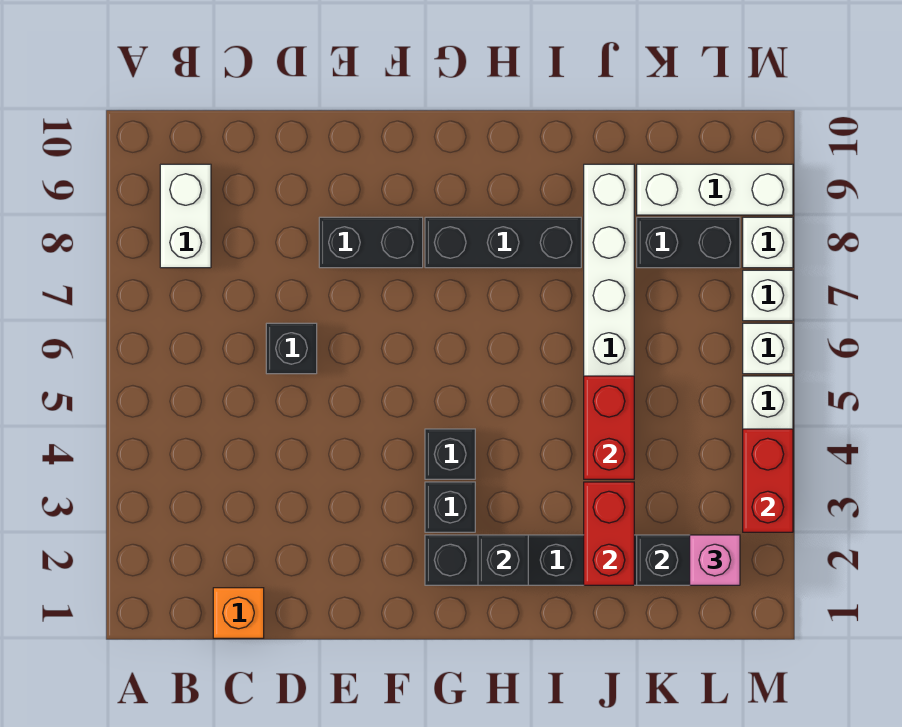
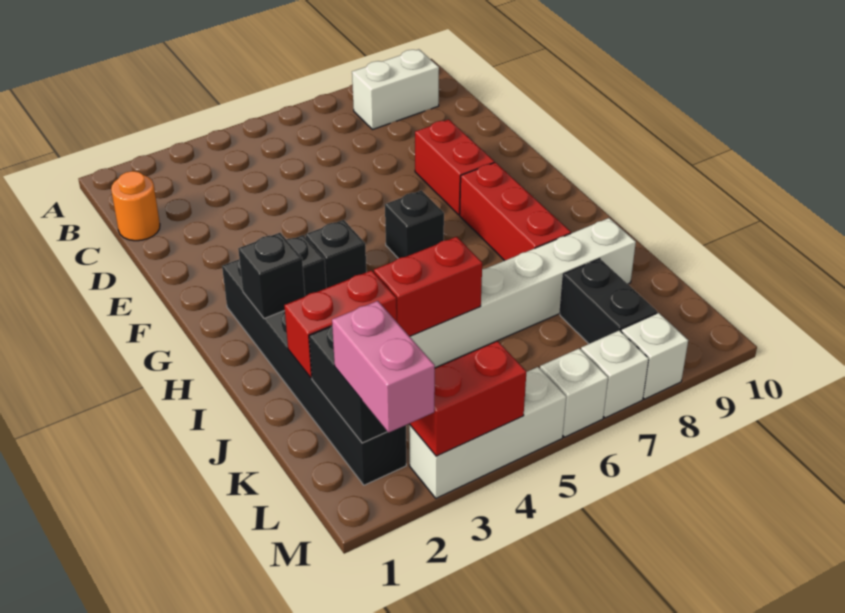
orange brick C1 level 1 -> orange round brick C1 level 1
black brick D6 level 1 -> black brick G6 level 1
black brick E8:F8 level 1 -> red brick E8:F8 level 1
black brick G8:I8 level 1 -> red brick G8:I8 level 1
white brick K9:M9 level 1 -> none
pink brick L2 level 3 -> pink brick L2:M2 level 3

